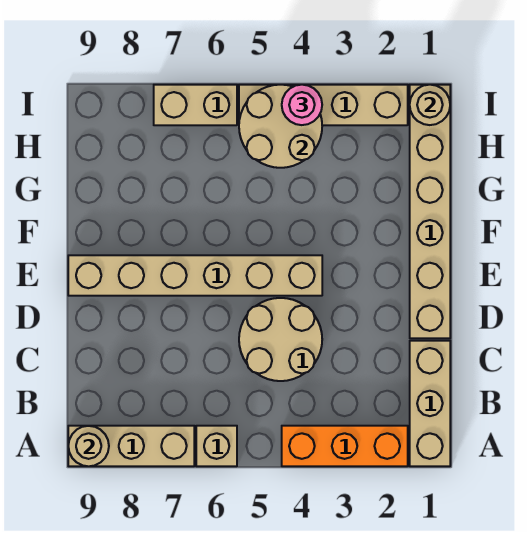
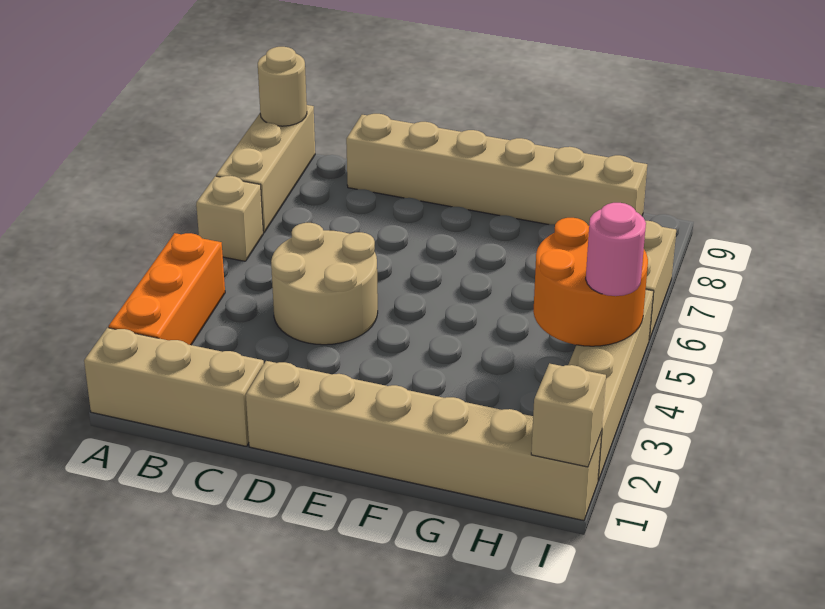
tan brick E4:E9 level 1 -> tan brick C9:H9 level 1
tan round brick H4:I5 level 2 -> orange round brick H4:I5 level 2
tan round brick I1 level 2 -> tan brick I1 level 2

